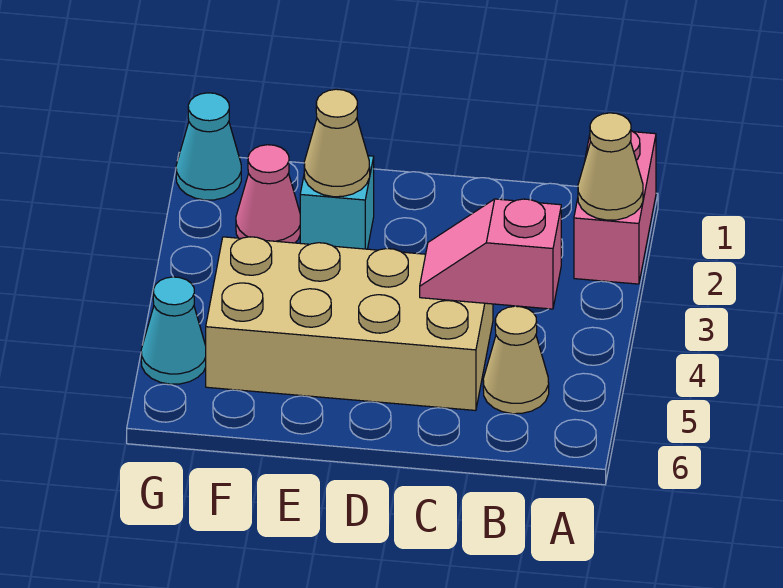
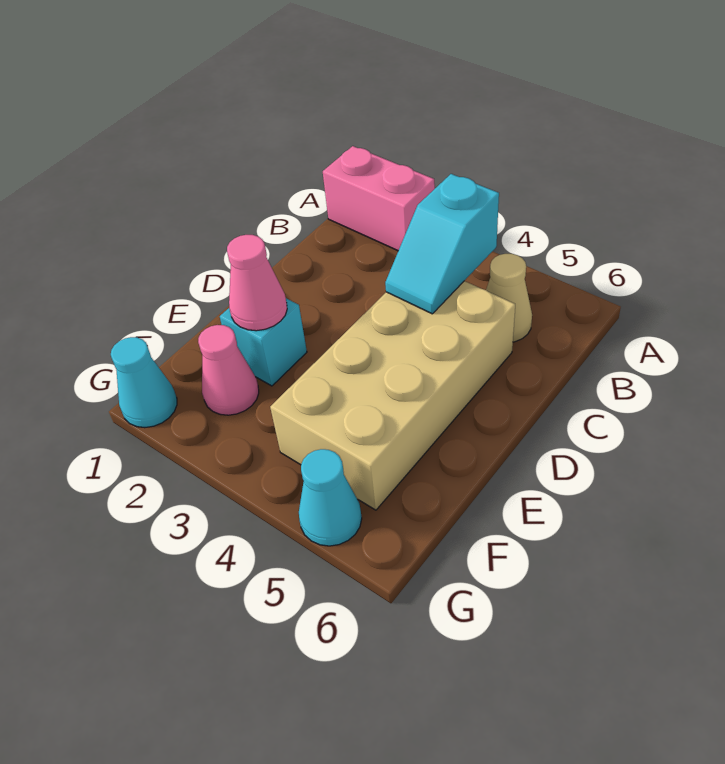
tan cone A2 level 2 -> none
pink slope B4:C4 level 2 top B -> cyan slope B4:C4 level 2 top B
tan cone E2 level 2 -> pink cone E2 level 2

